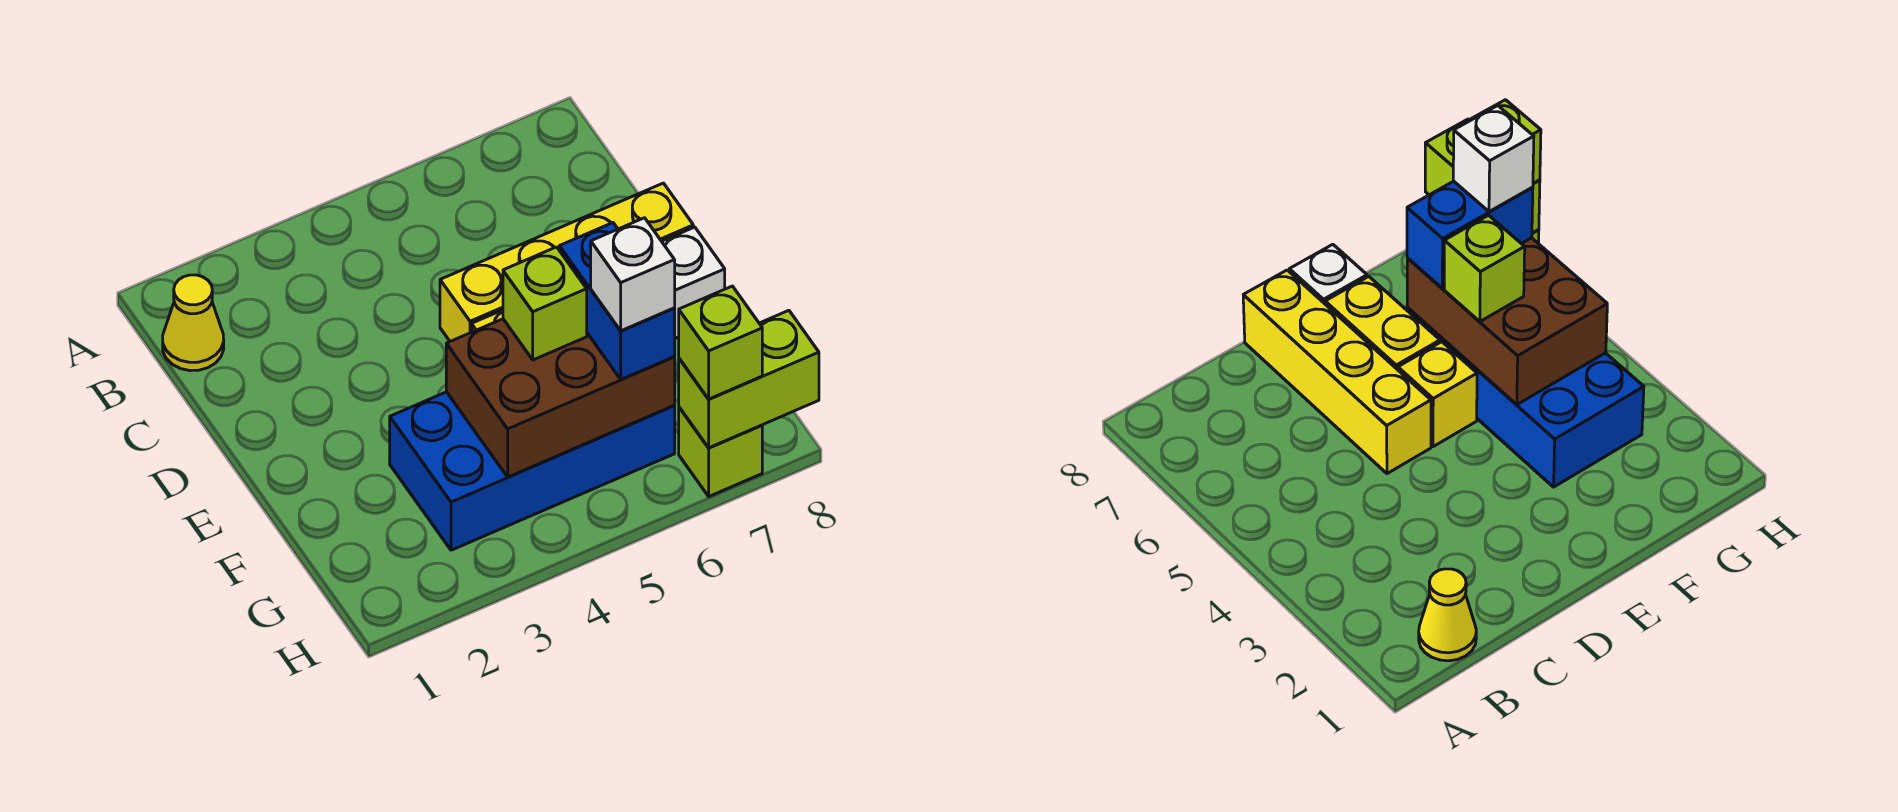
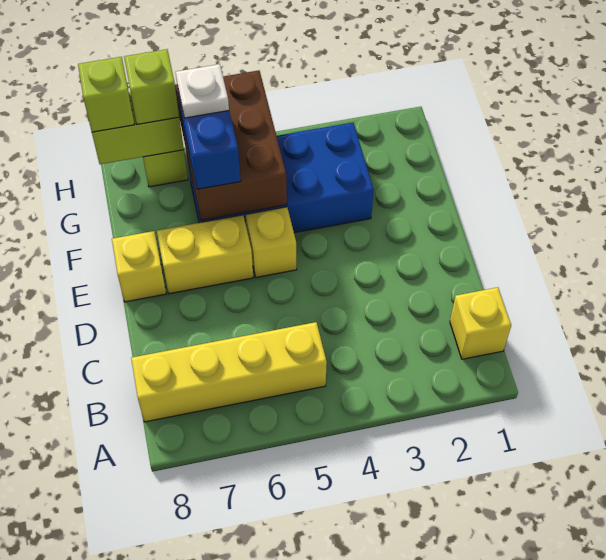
yellow cone B1 level 1 -> yellow brick B1 level 1
yellow brick D5:D8 level 1 -> yellow brick B5:B8 level 1
white brick E8 level 1 -> yellow brick E8 level 1
brown brick F4:G6 level 2 -> brown brick F5:H6 level 2
lime brick F5 level 3 -> lime brick H8 level 3
white brick G6 level 4 -> white plate G6 level 4

